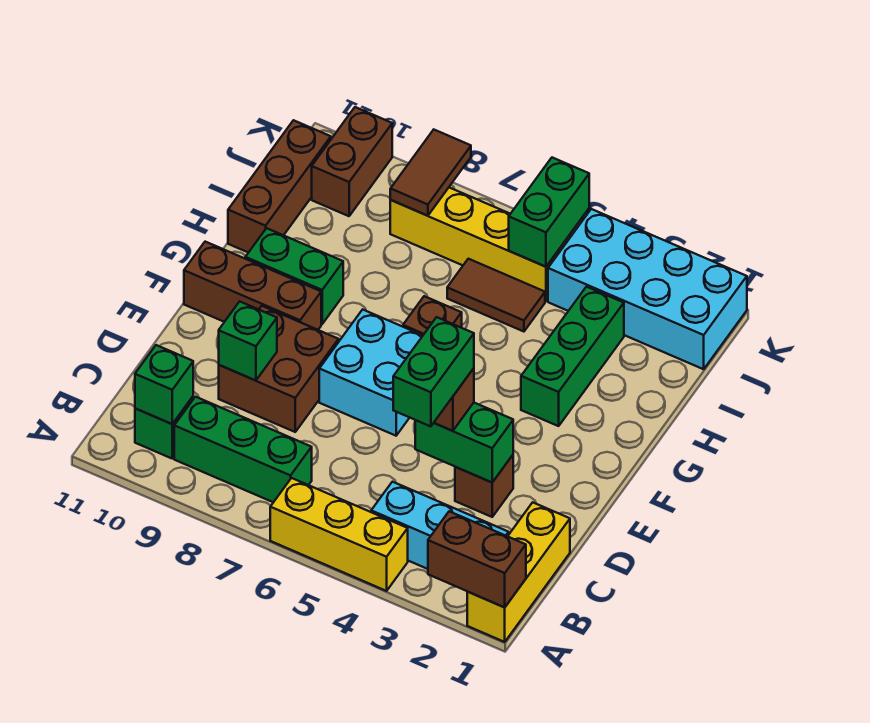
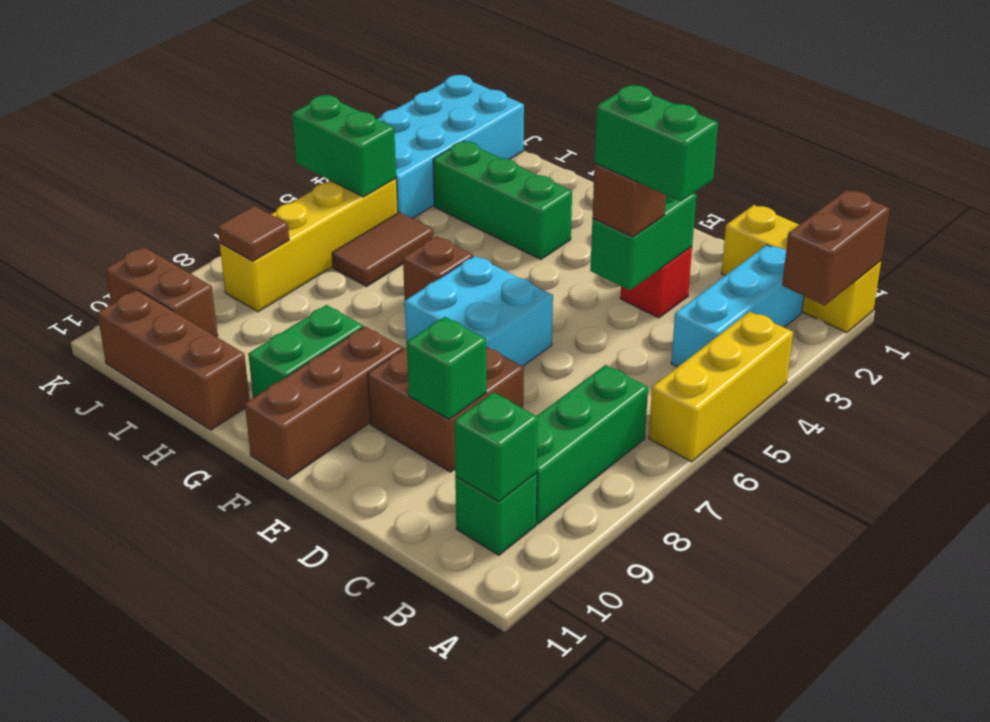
brown brick D3 level 1 -> red brick D3 level 1
brown tile J8:K8 level 2 -> brown tile J8 level 2

